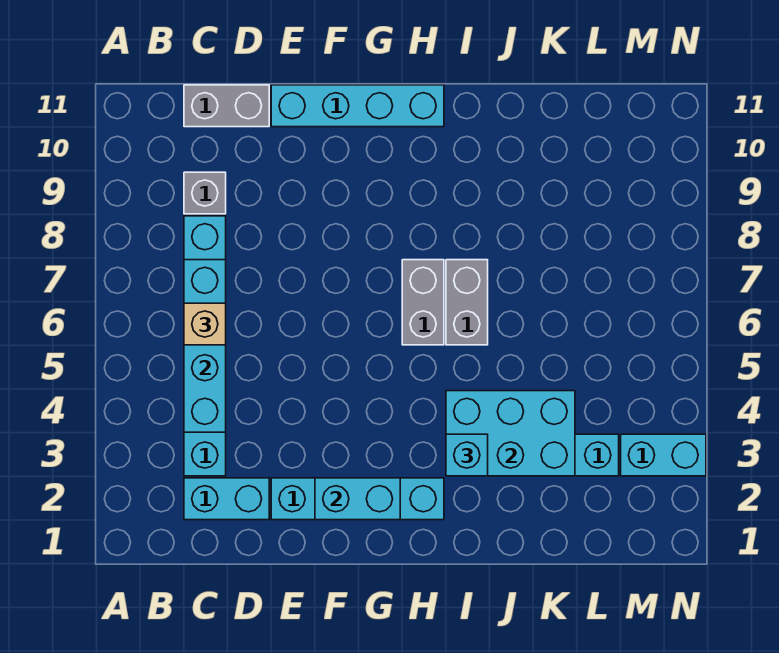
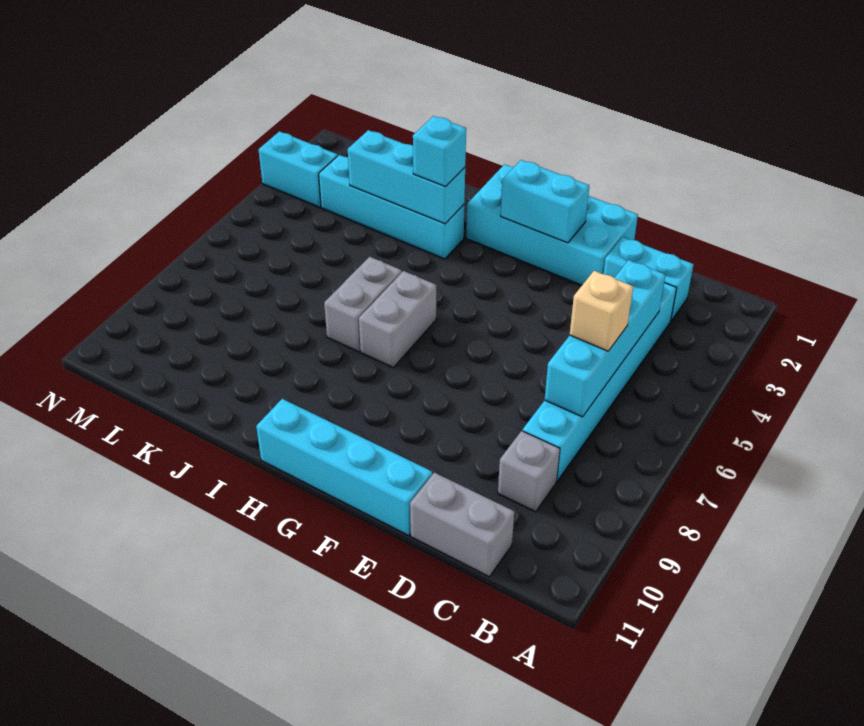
cyan brick E2:H2 level 1 -> cyan brick E1:H2 level 1
cyan brick I3:K4 level 2 -> cyan brick I3:K3 level 2

